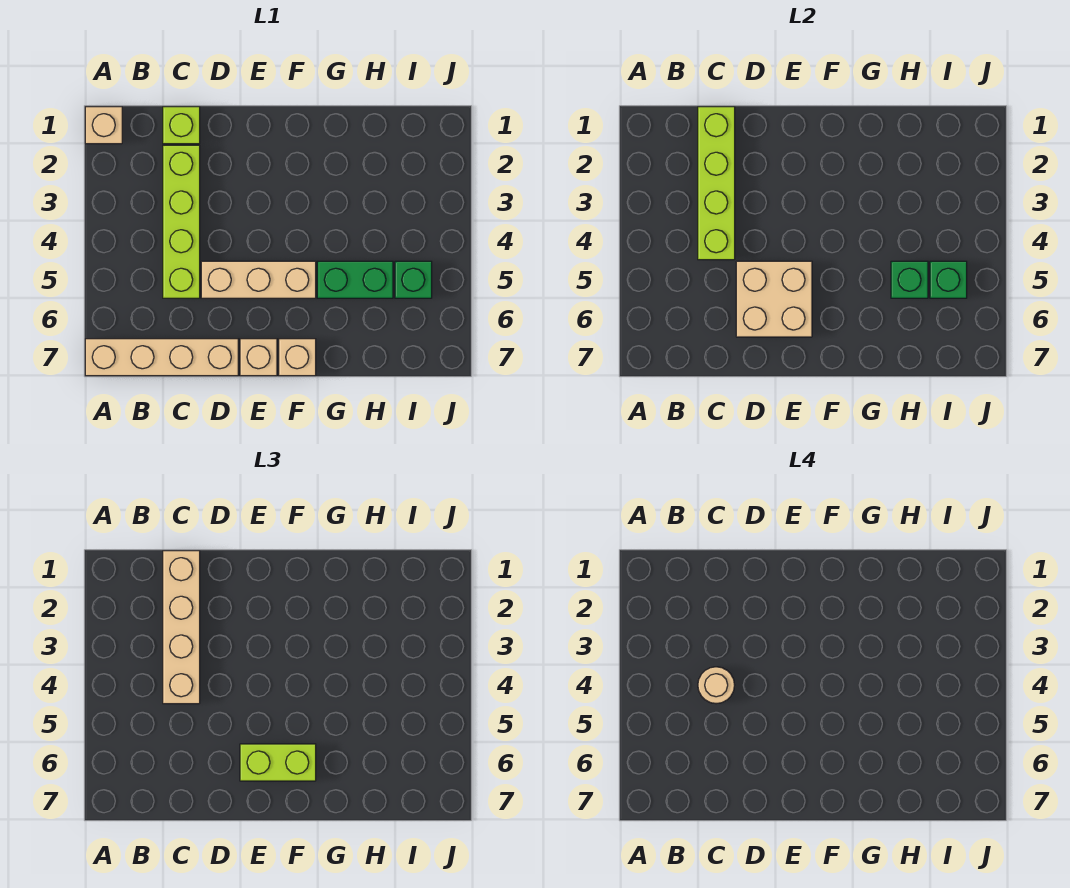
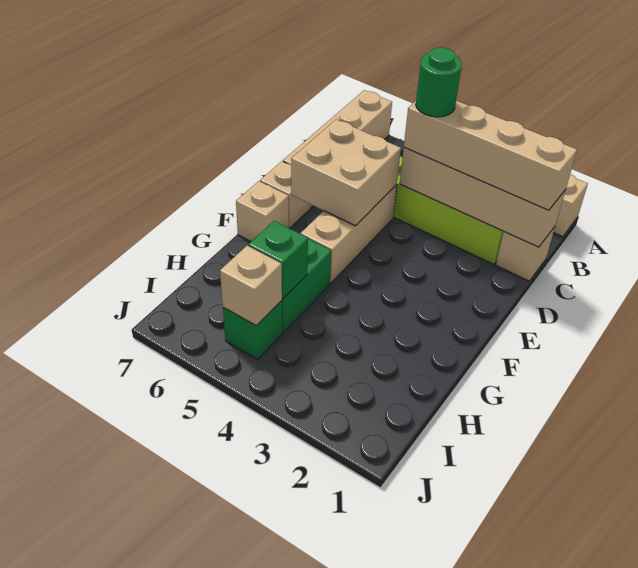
lime brick C1 level 1 -> tan brick C1 level 1
lime brick C1:C4 level 2 -> tan brick C1:C4 level 2
tan round brick C4 level 4 -> green round brick C4 level 4
lime brick E6:F6 level 3 -> none
green brick I5 level 2 -> tan brick I5 level 2

